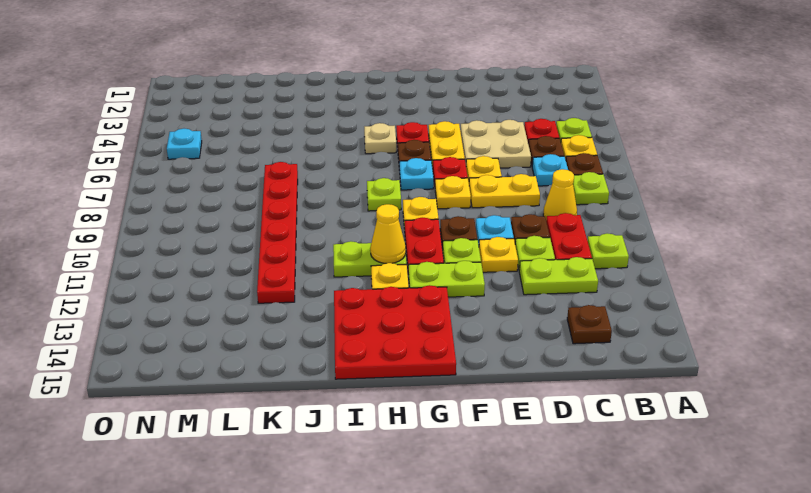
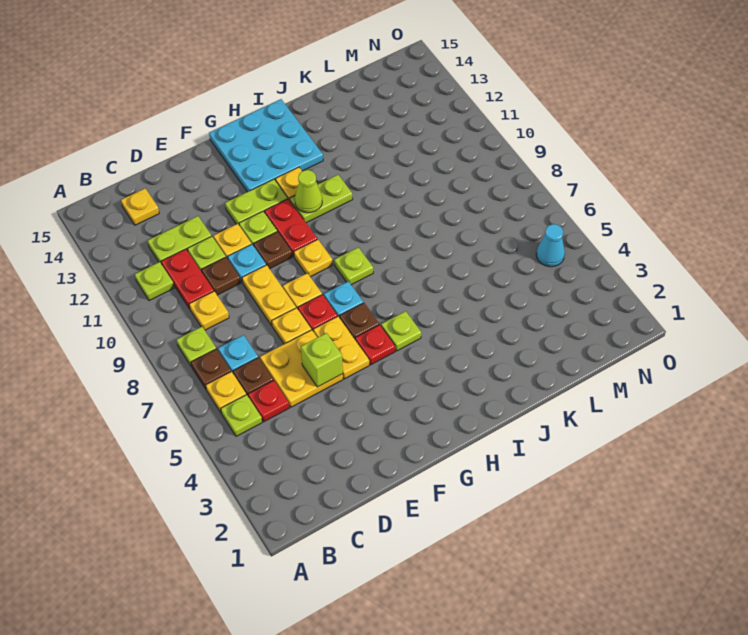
yellow cone C9 level 1 -> yellow plate C9 level 1
brown plate C14 level 1 -> yellow plate C14 level 1
tan plate D5:E6 level 1 -> yellow plate D5:E6 level 1
yellow plate D8:E8 level 1 -> yellow plate E8:E9 level 1
none -> lime brick E5 level 2
red plate G13:I15 level 1 -> cyan plate G13:I15 level 1
tan plate H5 level 1 -> lime plate H5 level 1
yellow cone H11 level 2 -> lime cone H11 level 2
red plate K7:K12 level 1 -> none
cyan plate N5 level 1 -> cyan cone N5 level 1

